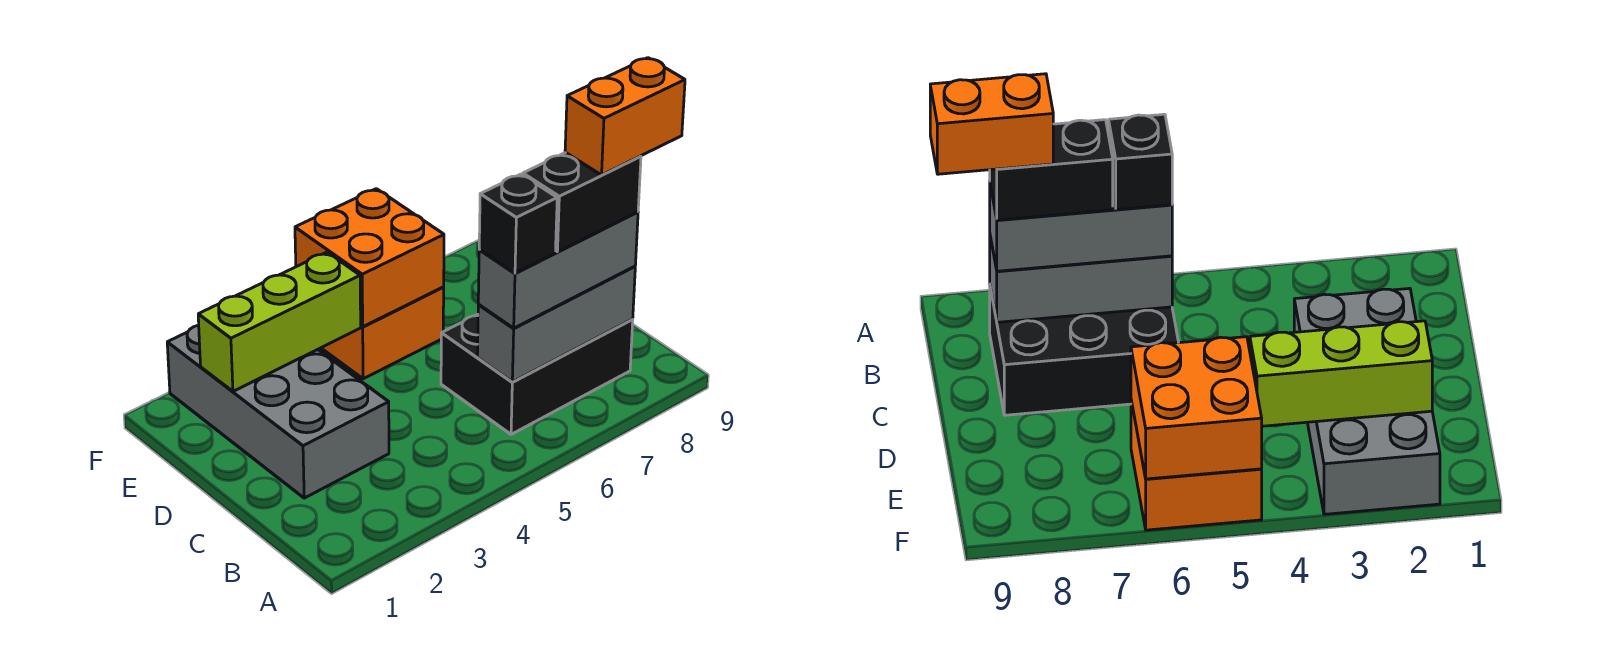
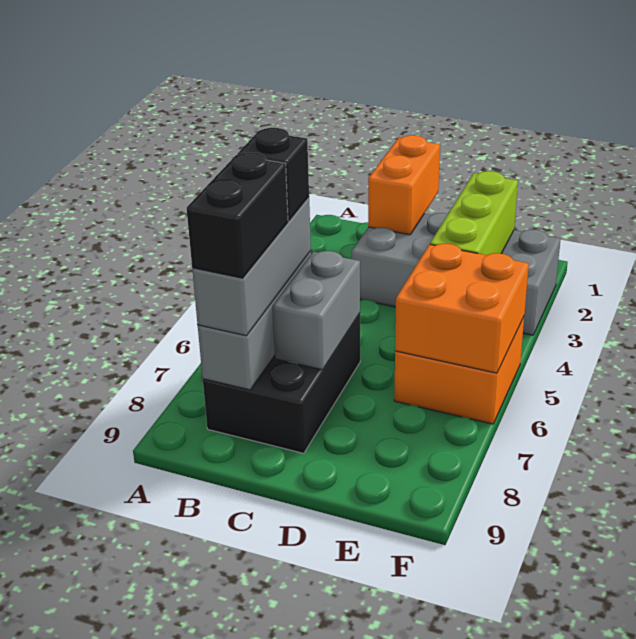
orange brick B8:B9 level 5 -> orange brick C1:C2 level 2
none -> grey brick C6:C7 level 2

